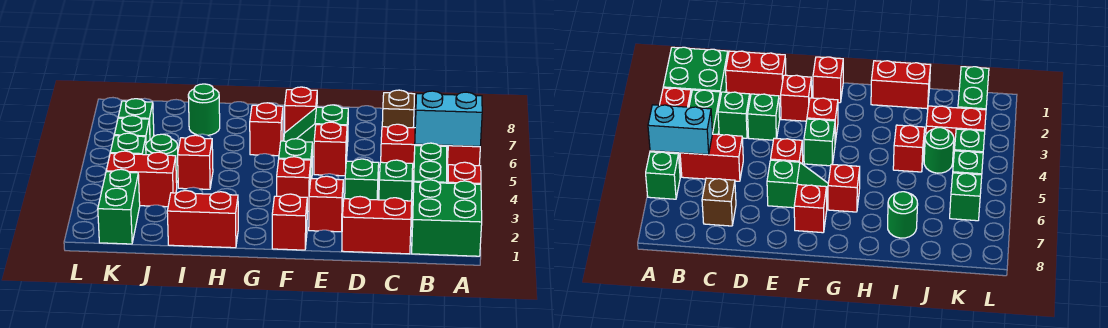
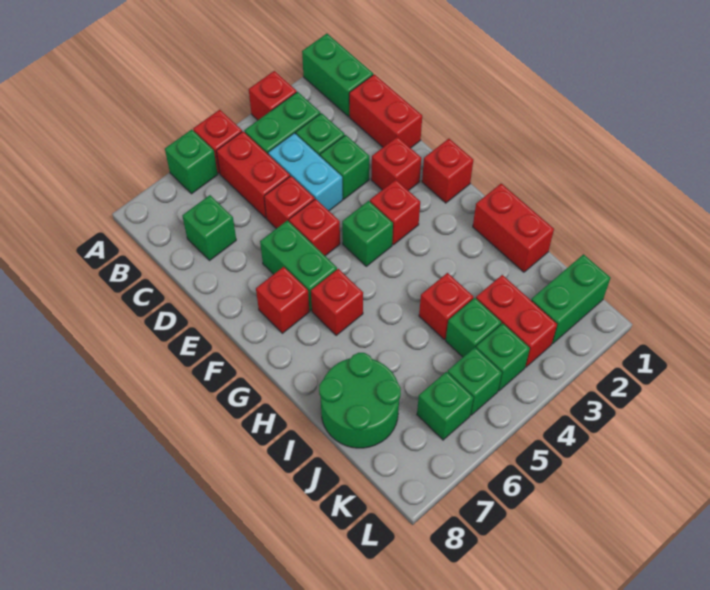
green brick A1:B2 level 1 -> green brick A1:B1 level 1
cyan brick A5:B5 level 2 -> cyan brick C4:D4 level 1
brown brick C7 level 1 -> green brick C7 level 1
none -> red brick D5 level 1
green slope E6:F6 level 1 top E -> green brick E6:F6 level 1
green round brick I7 level 1 -> green round brick I7:J8 level 1
green round brick J4 level 1 -> green brick J4 level 1

